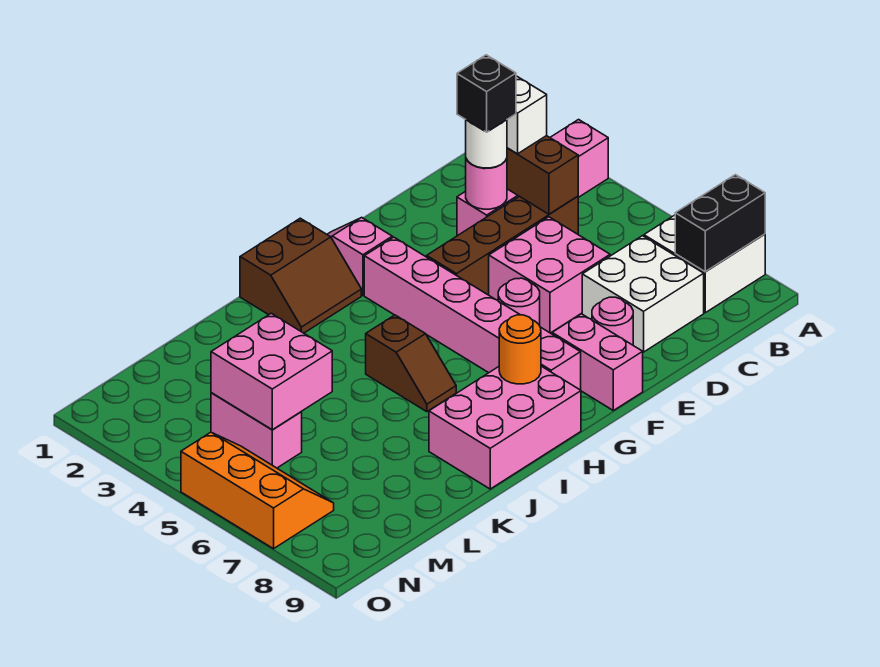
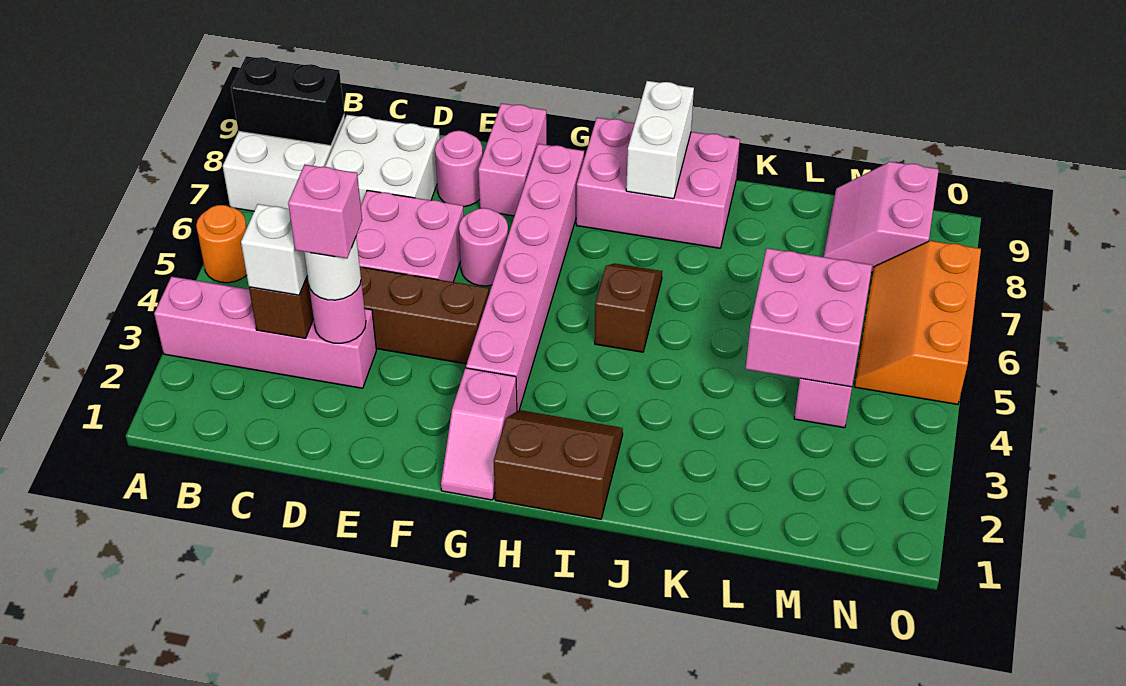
black brick D3 level 4 -> pink brick D3 level 4
orange round brick H8 level 2 -> orange round brick A5 level 1
none -> white brick I8:I9 level 2
none -> pink slope M8:N9 level 1 top N

